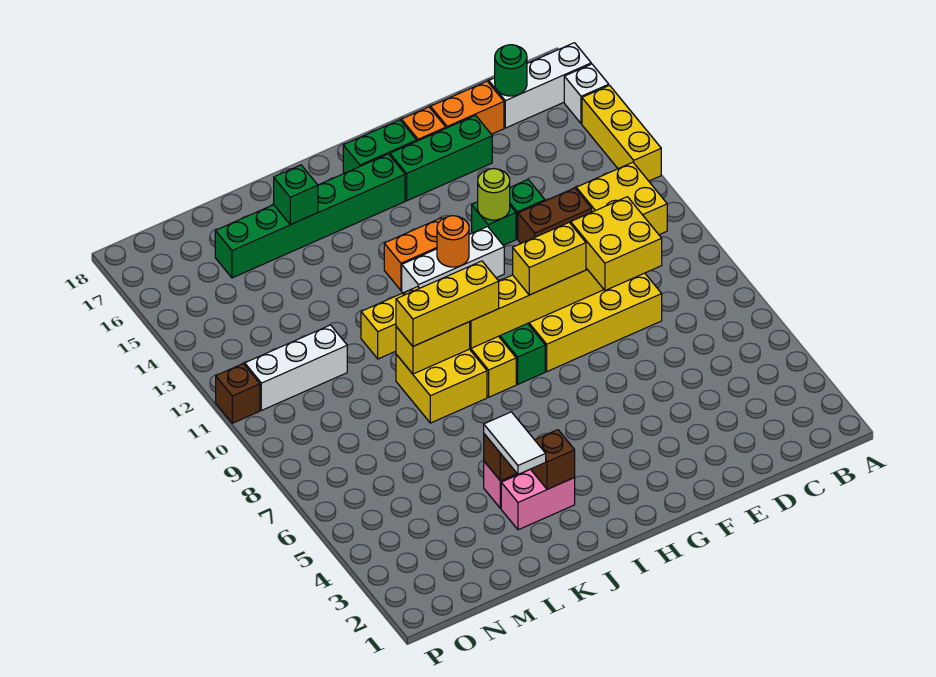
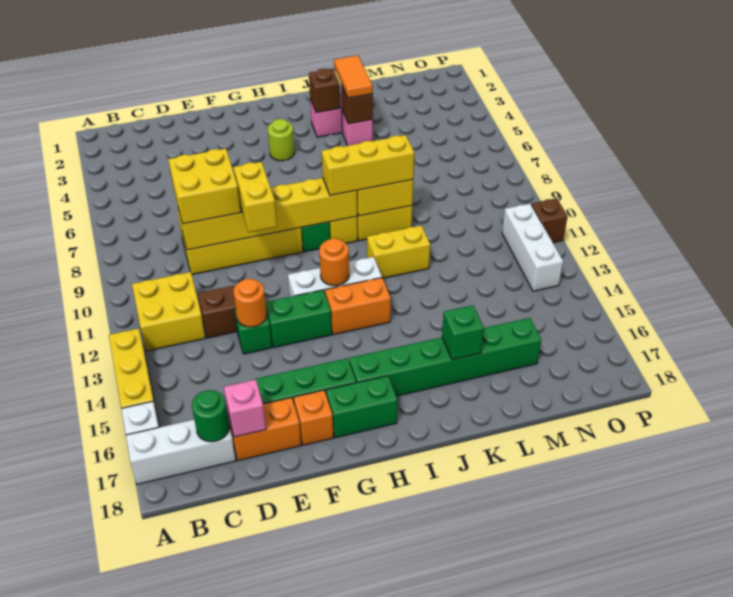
none -> pink brick D17 level 2
none -> orange round brick E13 level 2
yellow brick F9:G9 level 3 -> yellow brick F9:F10 level 3
green brick F13 level 1 -> green brick F13:G13 level 1
lime round brick F13 level 2 -> lime round brick H4 level 1
white tile K3:K4 level 3 -> orange tile K3:K4 level 3
white brick M11:O11 level 1 -> white brick O11:O13 level 1

